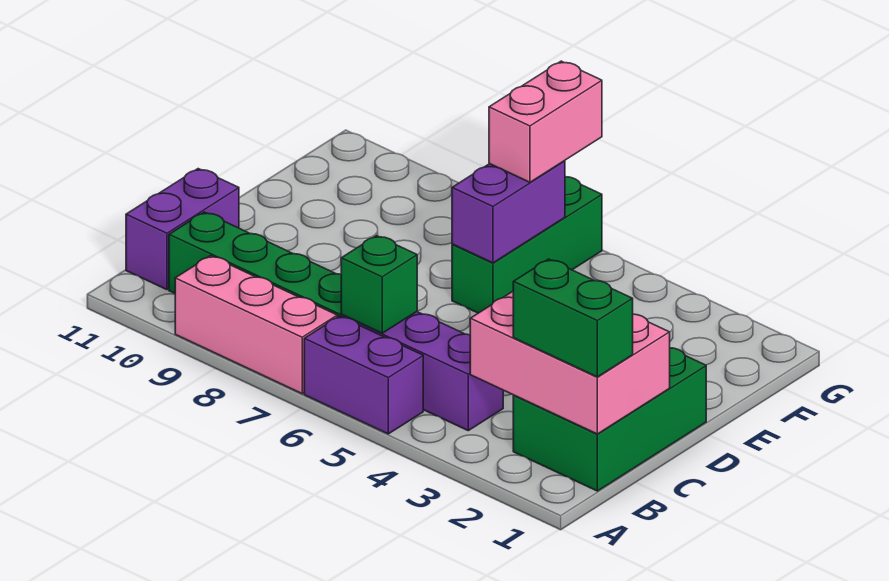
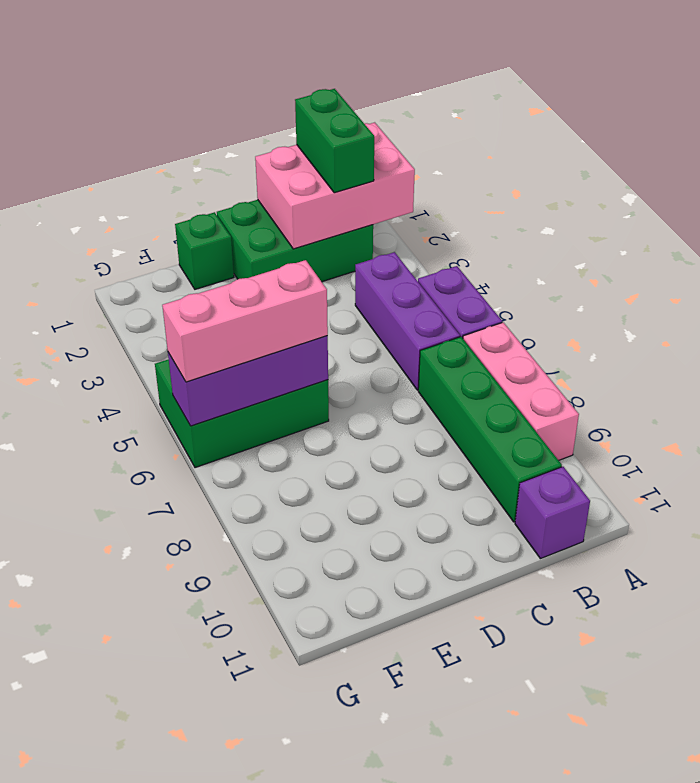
pink brick B1:C3 level 2 -> pink brick A1:C2 level 2
green brick B6 level 2 -> green brick E1 level 1
purple brick B11:C11 level 1 -> purple brick B11 level 1
green brick E6:G6 level 1 -> green brick E5:G6 level 1
purple brick E6:F6 level 2 -> purple brick E6:G6 level 2
pink brick F6:G6 level 3 -> pink brick E6:G6 level 3

